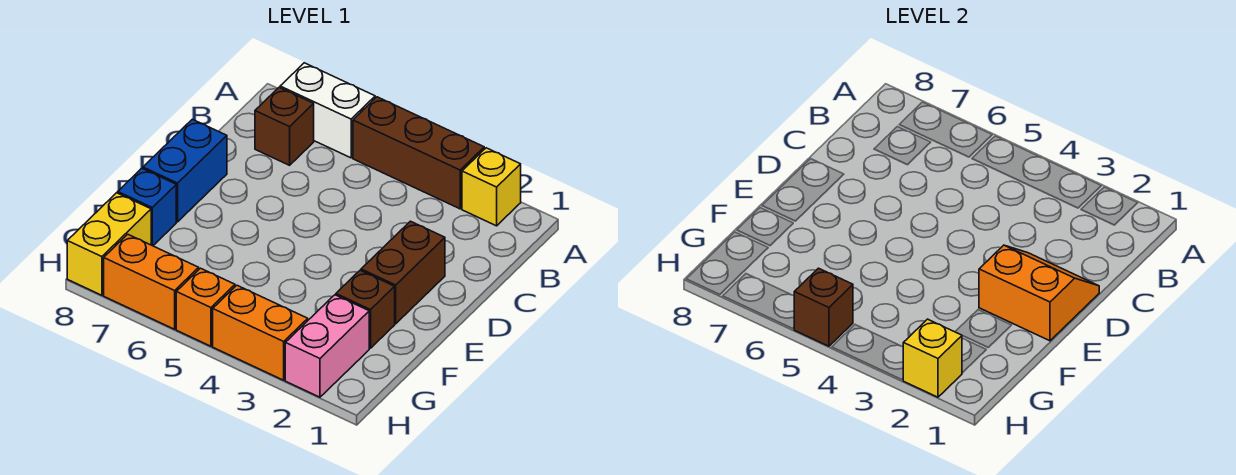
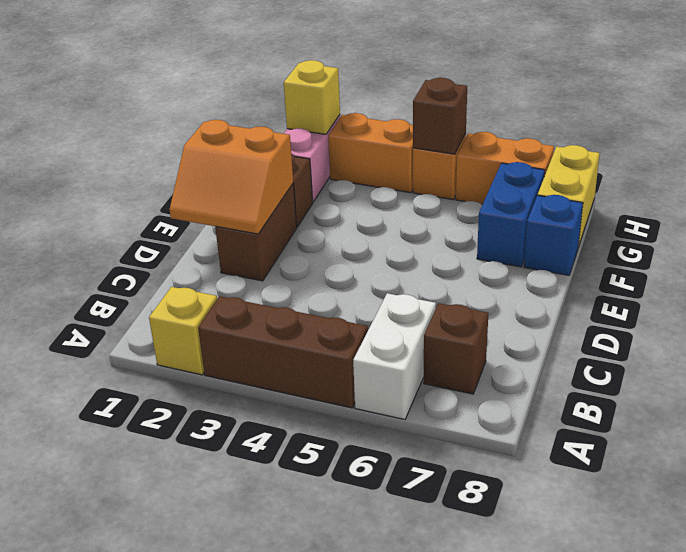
white brick A6:A7 level 1 -> white brick A6:B6 level 1
blue brick D8:E8 level 1 -> blue brick F7:G7 level 1

